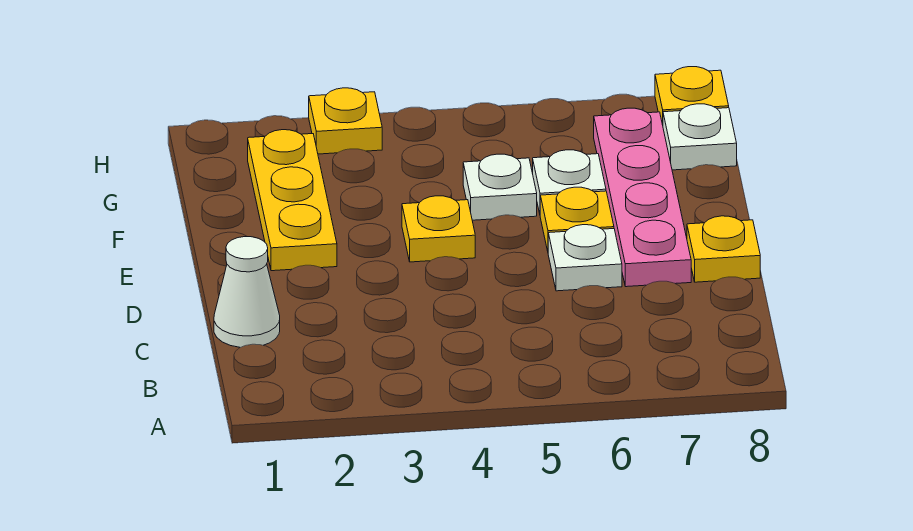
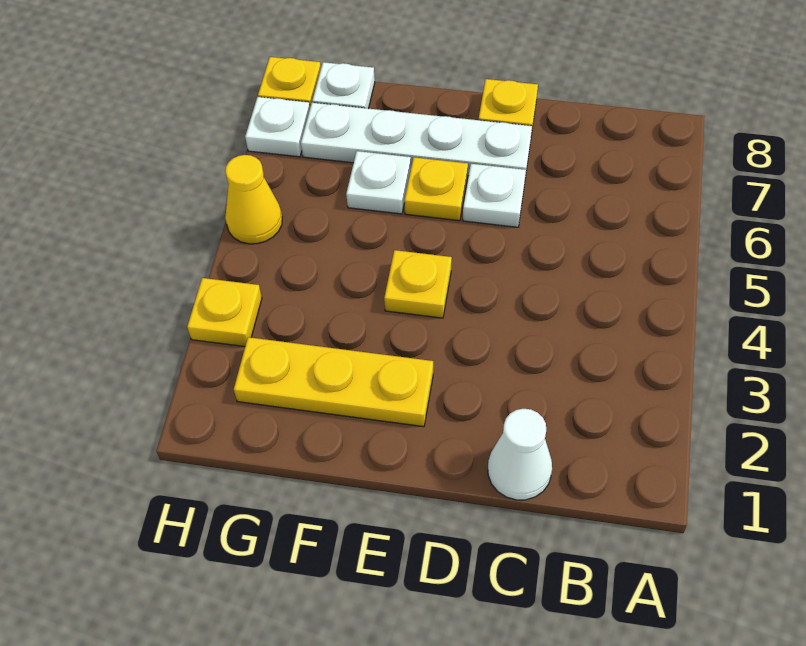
pink plate D7:G7 level 1 -> white plate D7:G7 level 1
white plate F5 level 1 -> white plate H7 level 1
none -> yellow cone H5 level 1

